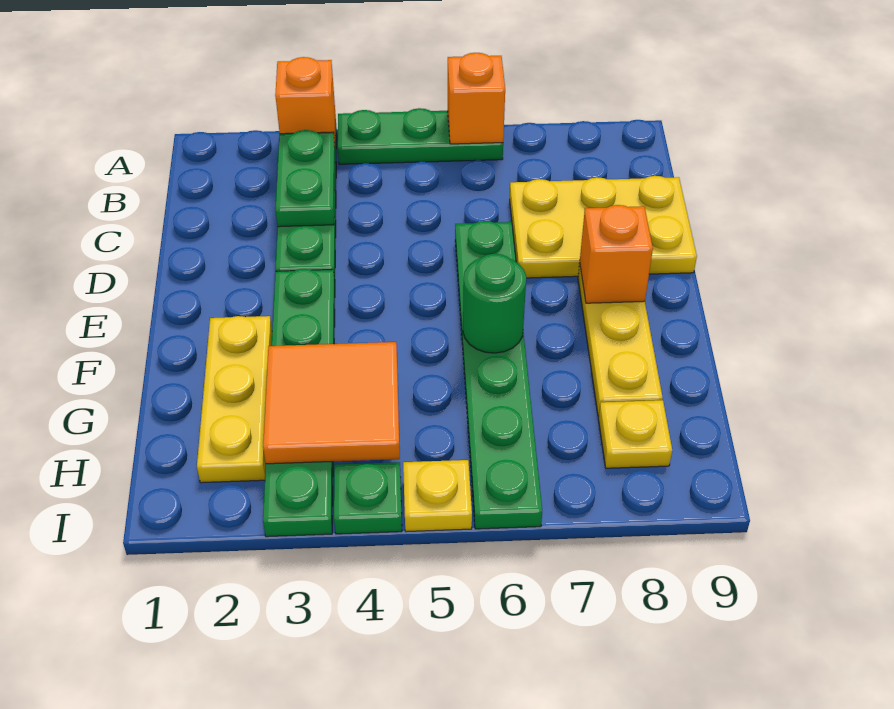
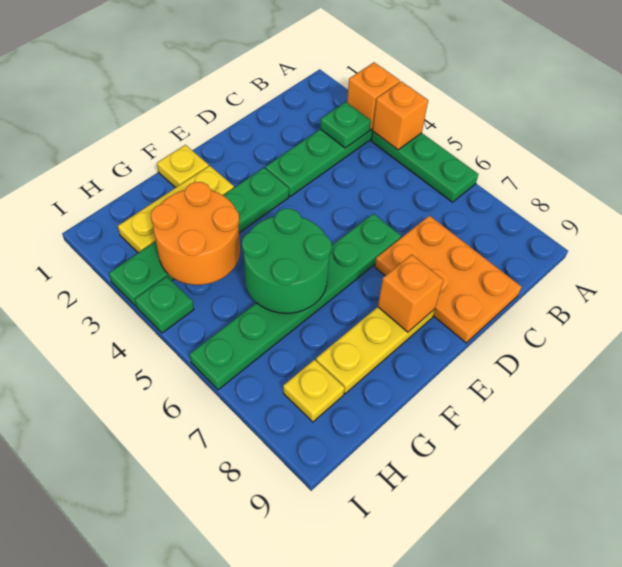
orange brick A6 level 2 -> orange brick A4 level 2
green plate B3:C3 level 2 -> green plate B3 level 2
yellow plate C7:D9 level 1 -> orange plate C7:D9 level 1
green round brick F6 level 2 -> green round brick F5:G6 level 2
orange tile G3:H4 level 2 -> orange round brick G3:H4 level 2
yellow plate I5 level 1 -> yellow plate F1 level 1

